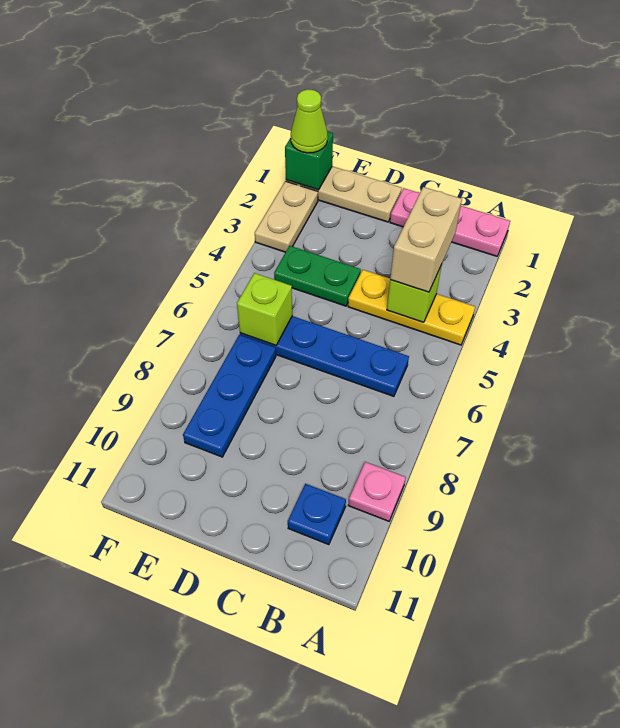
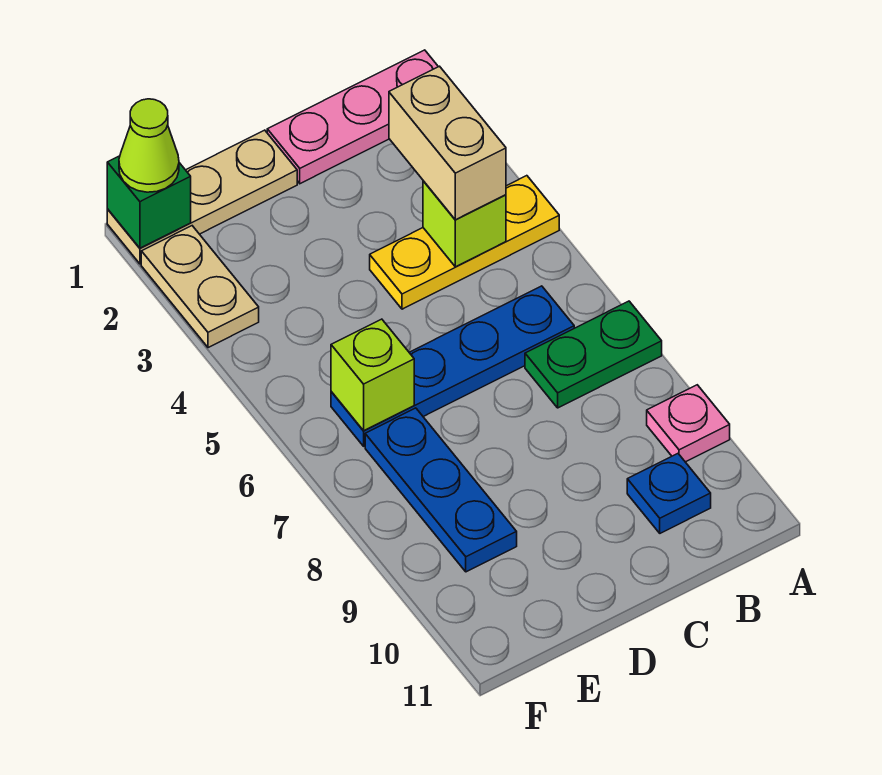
green plate D4:E4 level 1 -> green plate A7:B7 level 1

